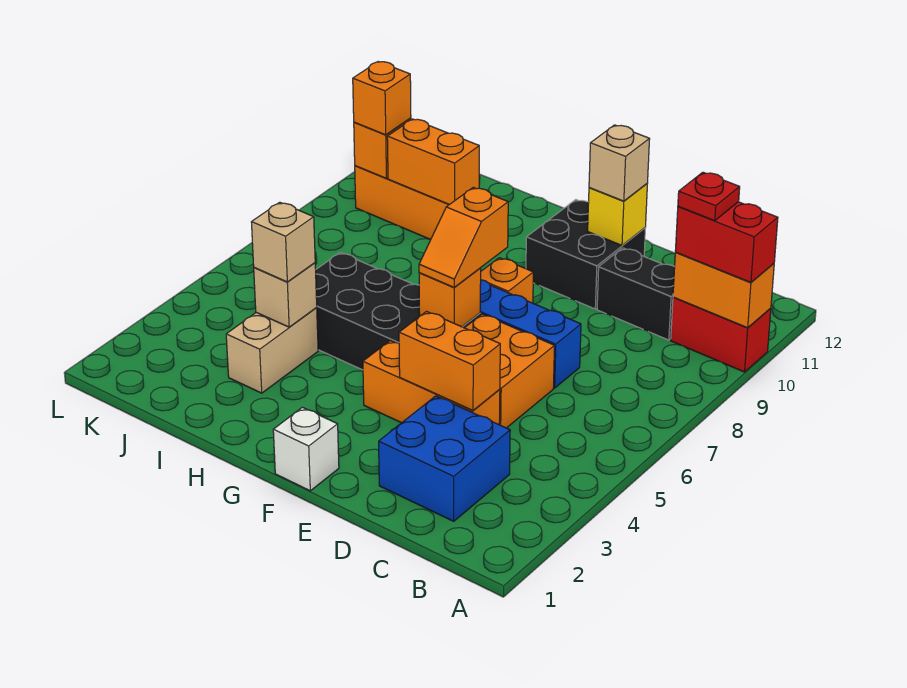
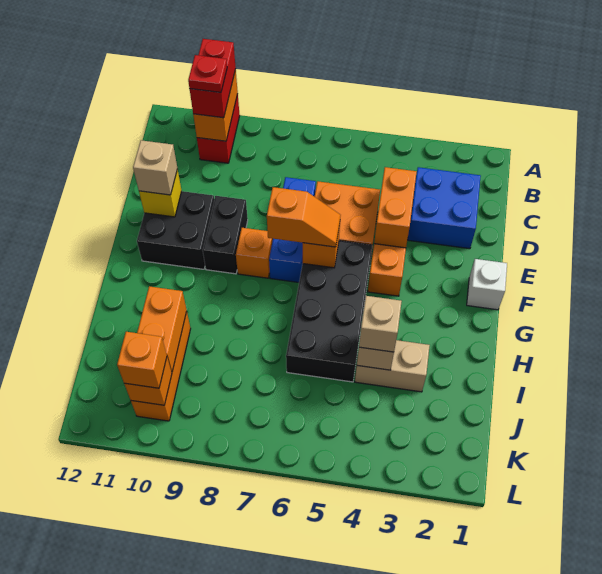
black brick C10:D10 level 1 -> black brick E9:F9 level 1

